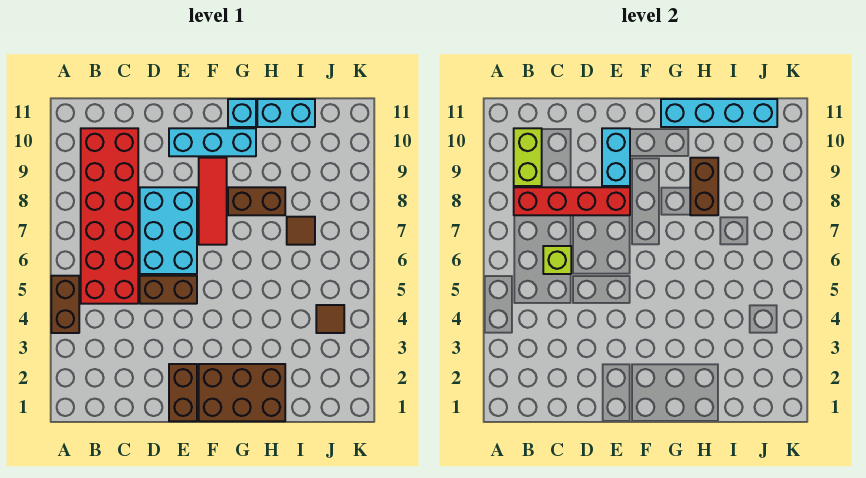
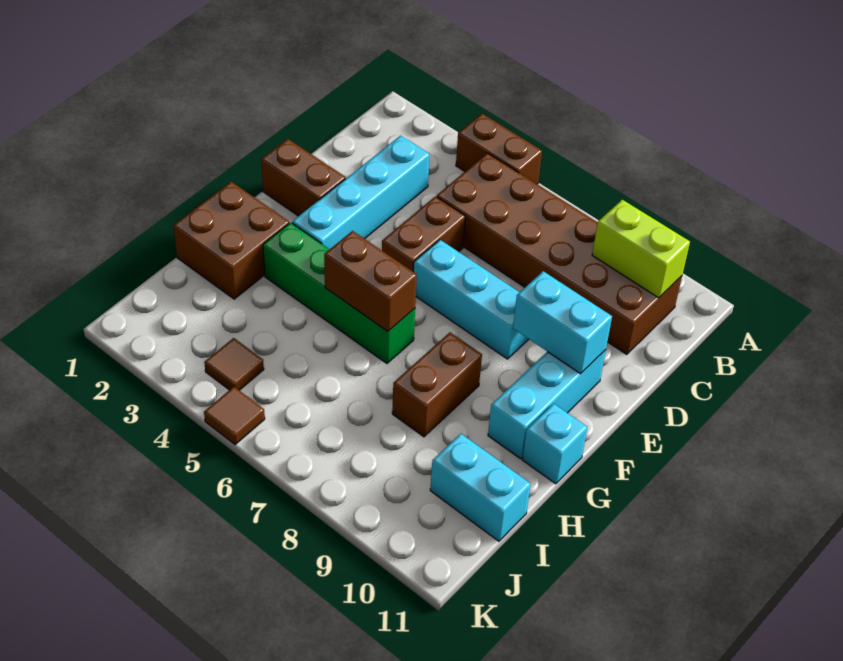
red brick B5:C10 level 1 -> brown brick B5:C10 level 1
red brick B8:E8 level 2 -> none
lime brick C6 level 2 -> none
cyan brick D6:E8 level 1 -> cyan brick E6:E8 level 1
brown brick F1:H2 level 1 -> brown brick G1:H2 level 1
red tile F7:F9 level 1 -> none
none -> green brick G3:G6 level 1
cyan brick G11:J11 level 2 -> cyan brick C3:F3 level 1
brown brick H8:H9 level 2 -> brown brick G5:G6 level 2
cyan brick H11:I11 level 1 -> cyan brick I10:I11 level 1
brown tile I7 level 1 -> brown tile K5 level 1

